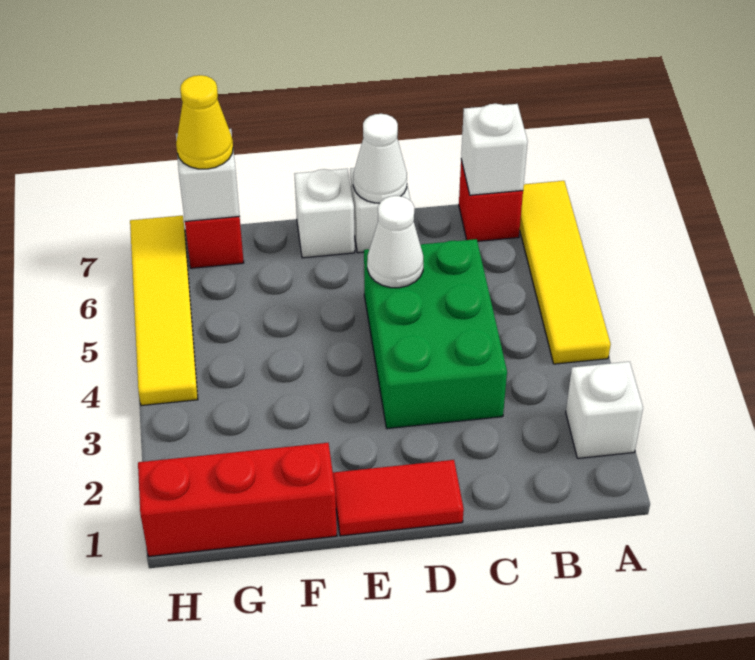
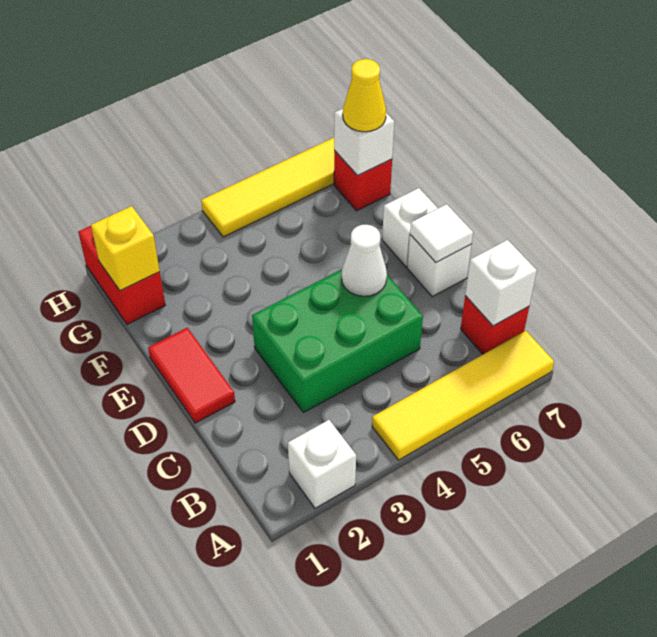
white cone D7 level 2 -> white tile D7 level 2
red brick F1:H1 level 1 -> red brick G1:H1 level 1
none -> yellow brick G1 level 2

